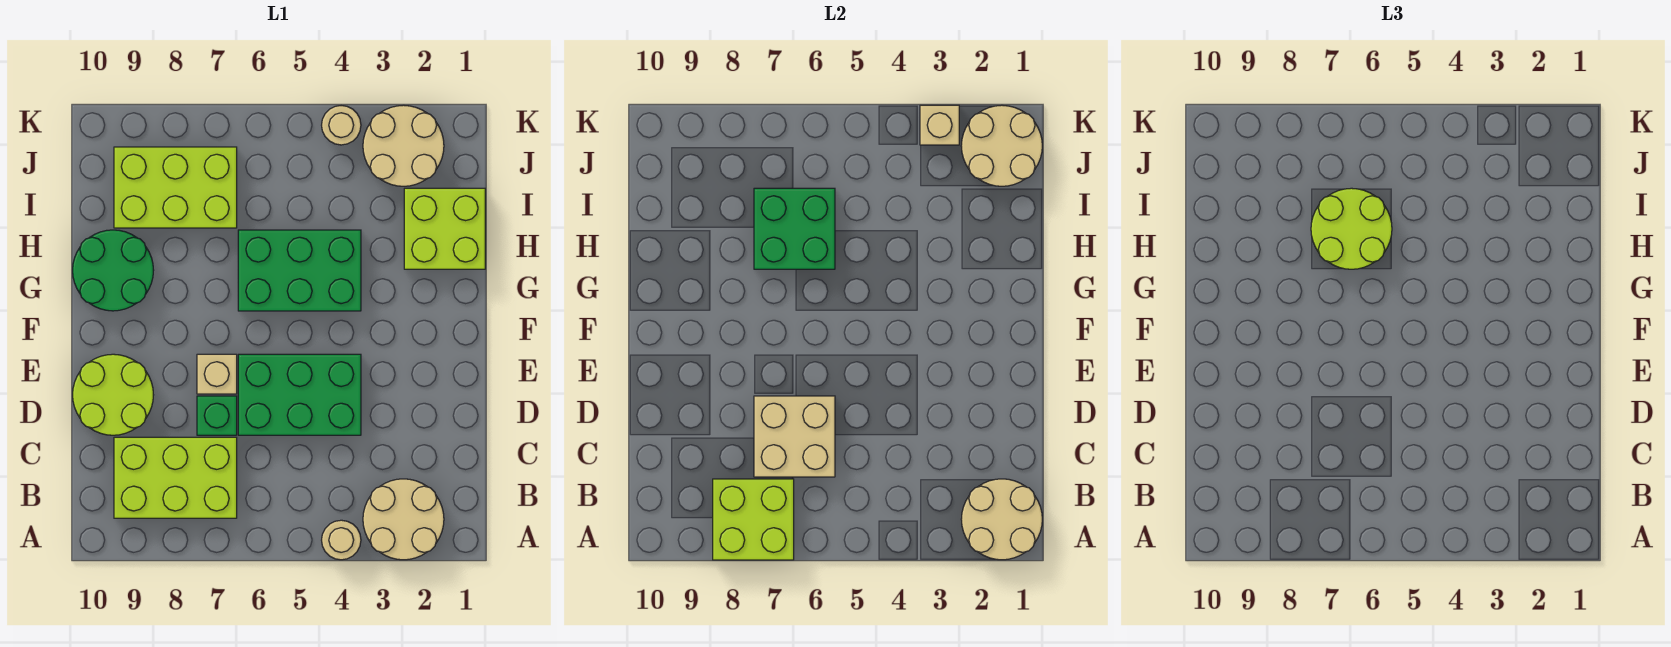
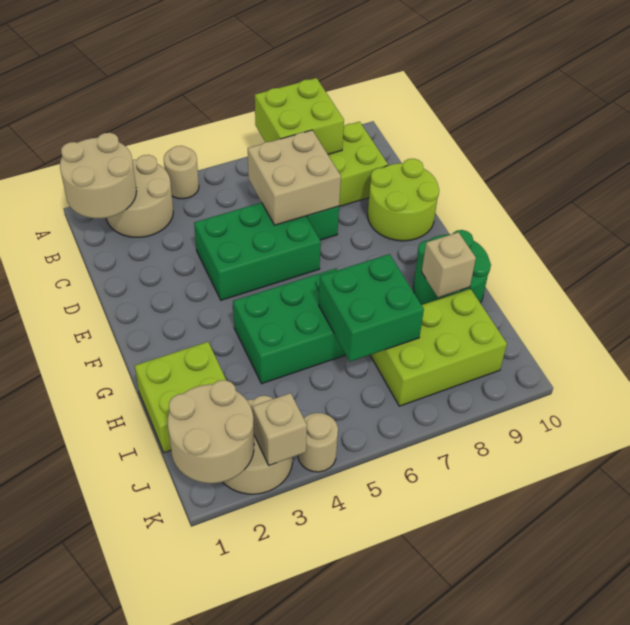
tan brick E7 level 1 -> tan brick H9 level 2
lime round brick H6:I7 level 3 -> none

